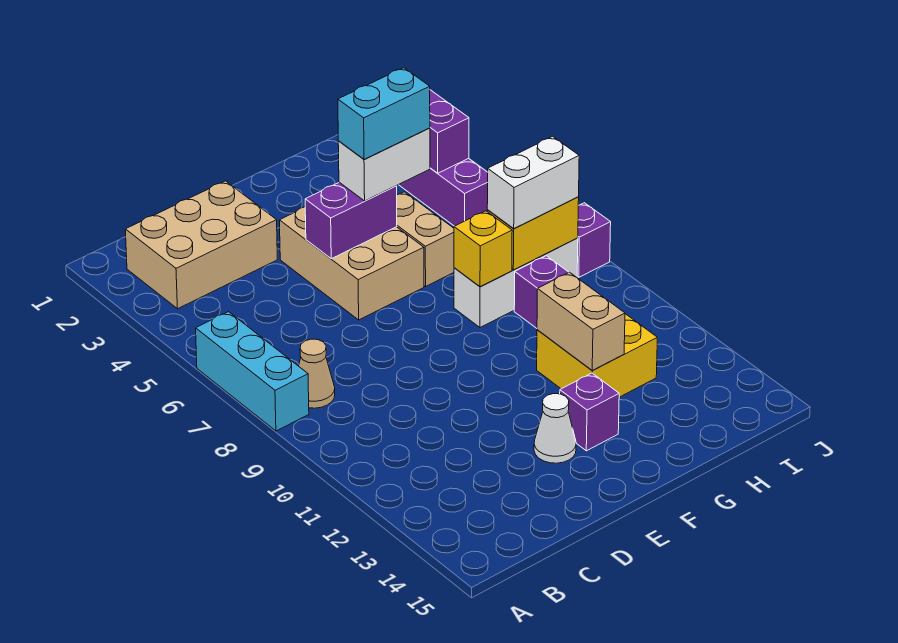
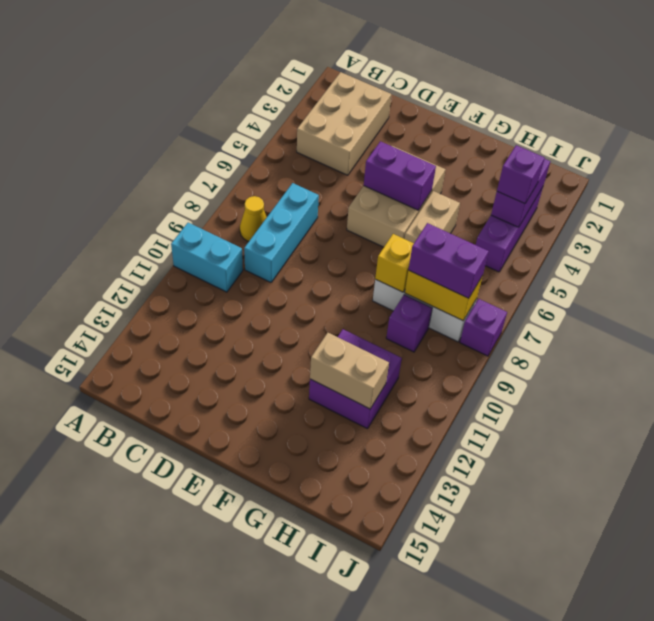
cyan brick A6:A8 level 1 -> cyan brick C7:C9 level 1
tan brick B2:D3 level 1 -> tan brick B2:C4 level 1
tan cone B8 level 1 -> yellow cone B8 level 1
white cone E13 level 1 -> none
white brick F5:G5 level 3 -> none
cyan brick F5:G5 level 4 -> cyan brick A10:B10 level 1
purple brick F13 level 1 -> purple brick I4 level 3
yellow brick G11:H12 level 1 -> purple brick G11:H12 level 1
tan brick G11:G12 level 2 -> tan brick G12:H12 level 2
white brick H8:I8 level 3 -> purple brick H8:I8 level 3

